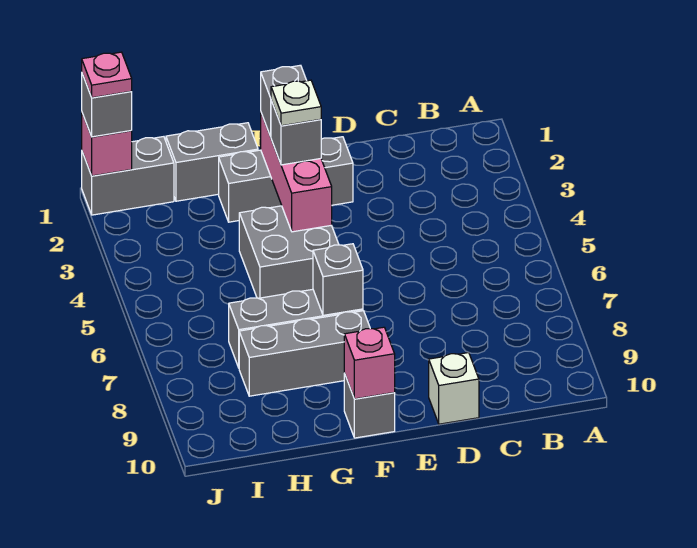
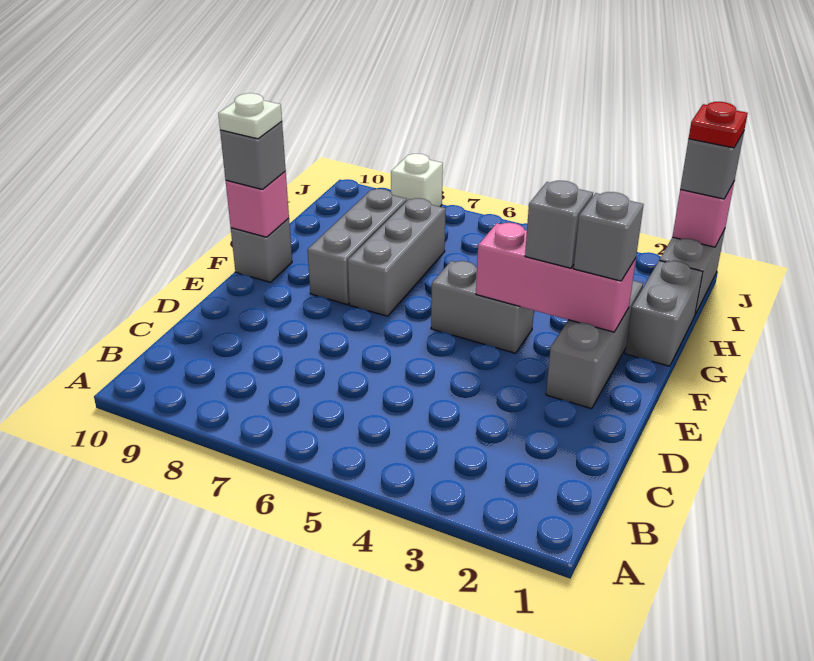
white brick D10 level 1 -> white brick J8 level 1
white plate F3 level 4 -> white plate F10 level 4
grey brick F4:G5 level 1 -> grey brick F4:F5 level 1
grey brick F7 level 2 -> grey brick F10 level 3
pink plate J1 level 4 -> red plate J1 level 4

